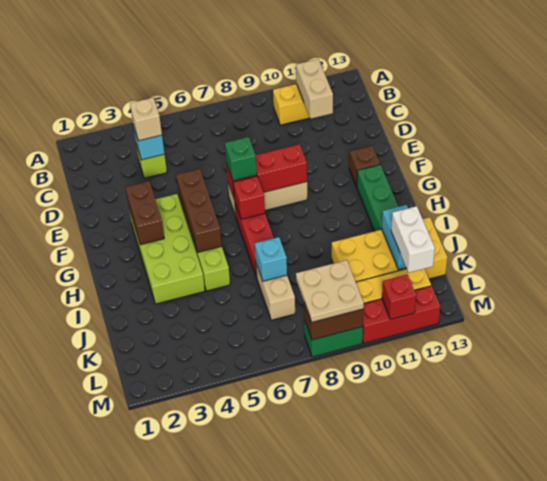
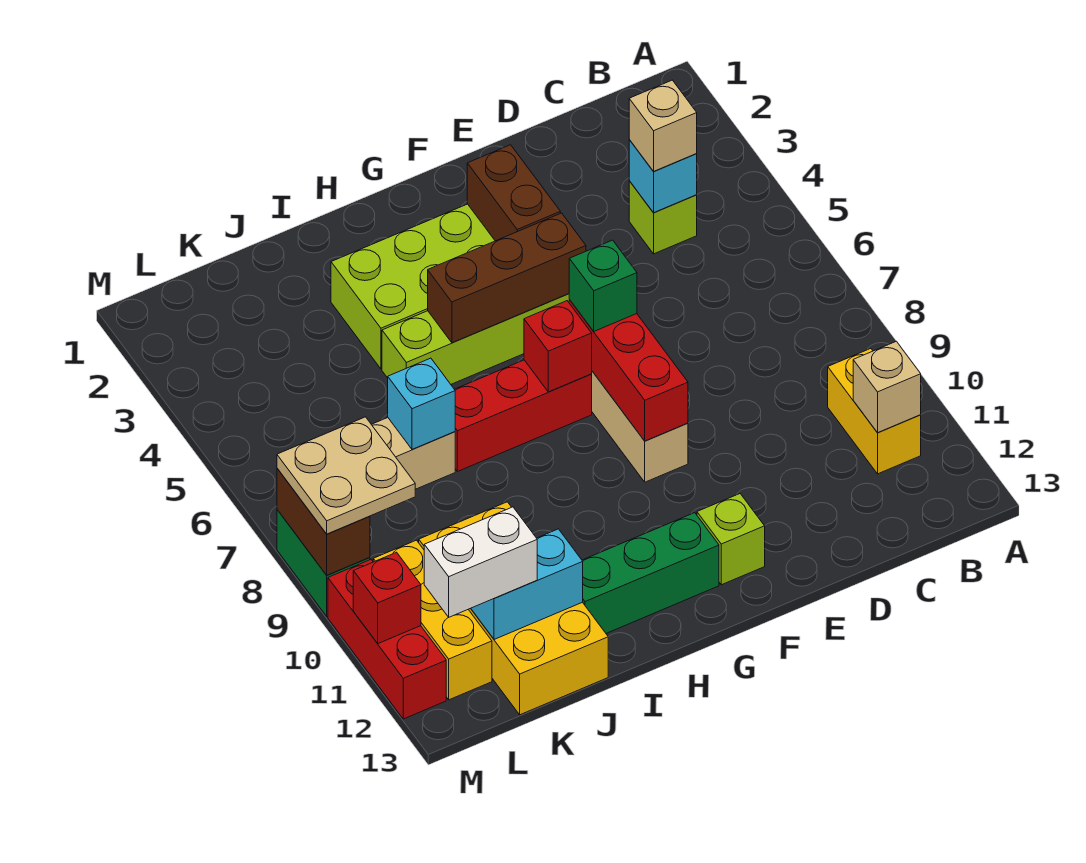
tan brick B11:C11 level 2 -> tan brick B11 level 2
brown brick F3:G3 level 2 -> brown brick F3:F4 level 2
brown brick F12 level 1 -> lime brick F12 level 1

